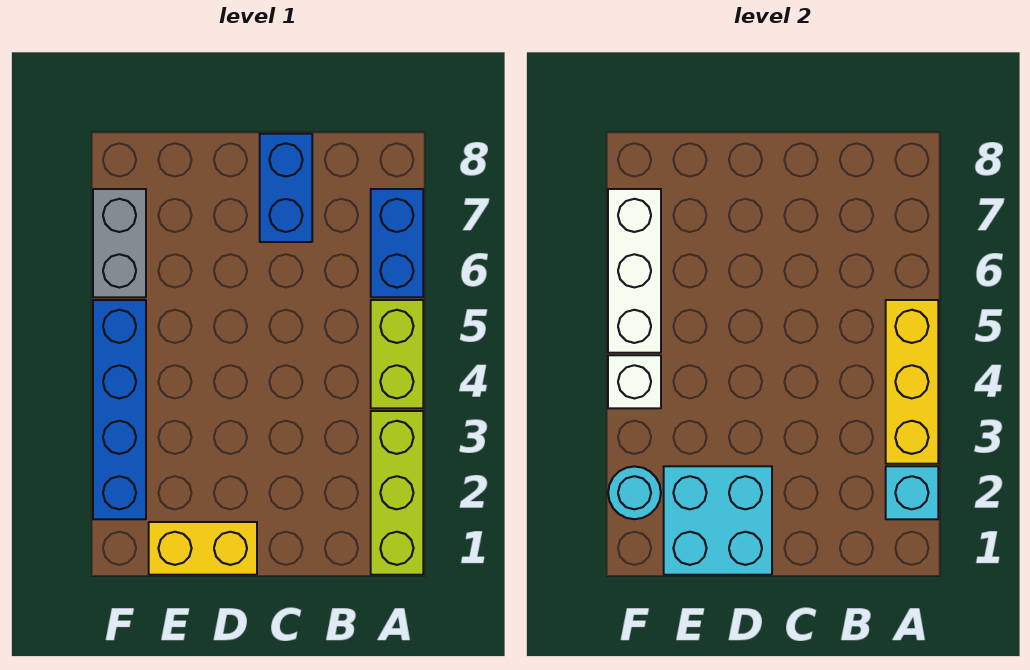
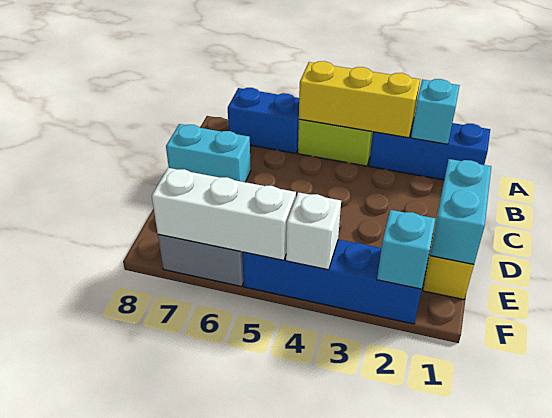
lime brick A1:A3 level 1 -> blue brick A1:A3 level 1
blue brick C7:C8 level 1 -> cyan brick C7:C8 level 1
cyan brick D1:E2 level 2 -> cyan brick D1:E1 level 2
cyan round brick F2 level 2 -> cyan brick F2 level 2

